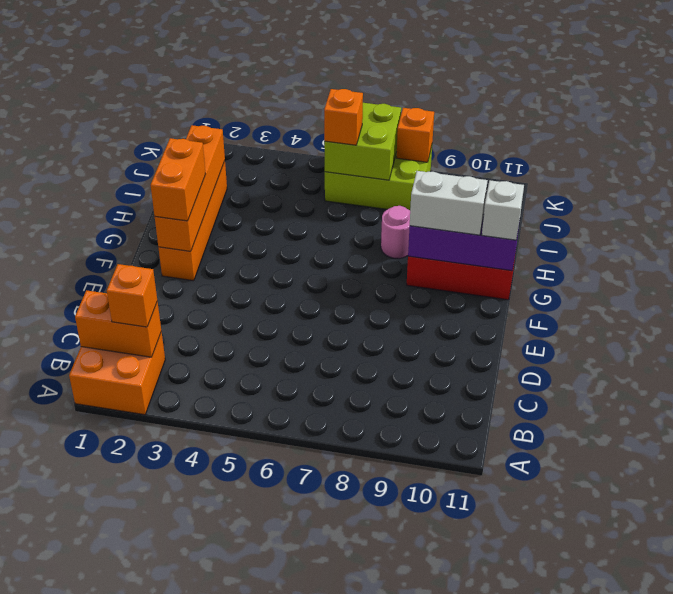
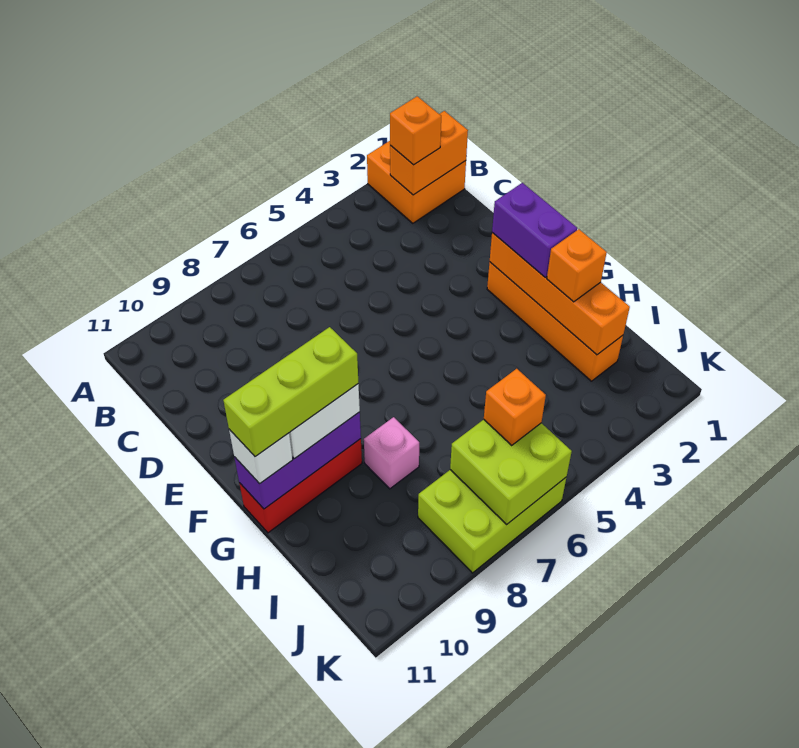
orange brick F2:G2 level 3 -> purple brick F2:G2 level 3
none -> lime brick G9:G11 level 4
pink round brick H8 level 1 -> pink brick H8 level 1
orange brick K8 level 2 -> orange brick H2 level 3

